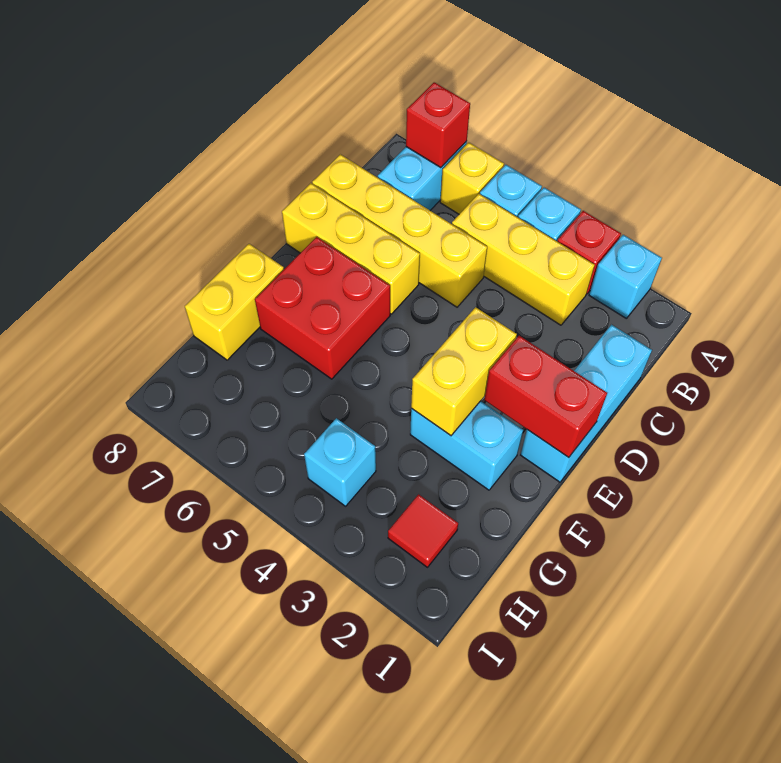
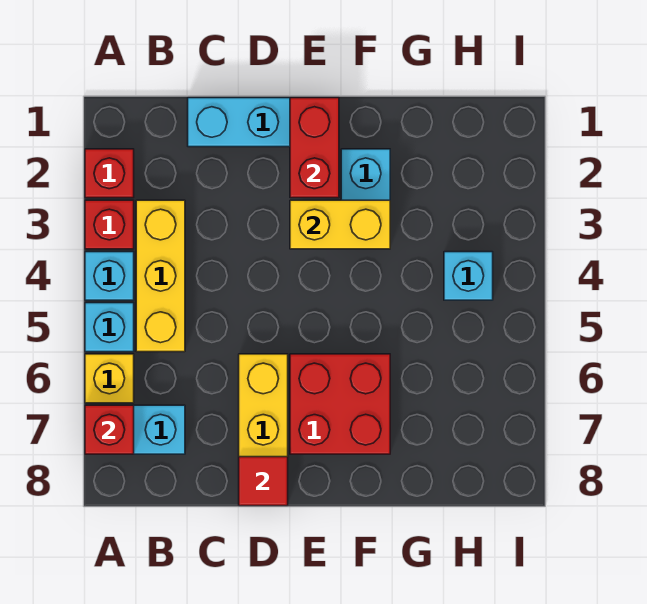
cyan brick A2 level 1 -> red brick A2 level 1
yellow brick C5:C8 level 1 -> none
yellow brick F8:G8 level 1 -> none
red tile H2 level 1 -> red tile D8 level 2

